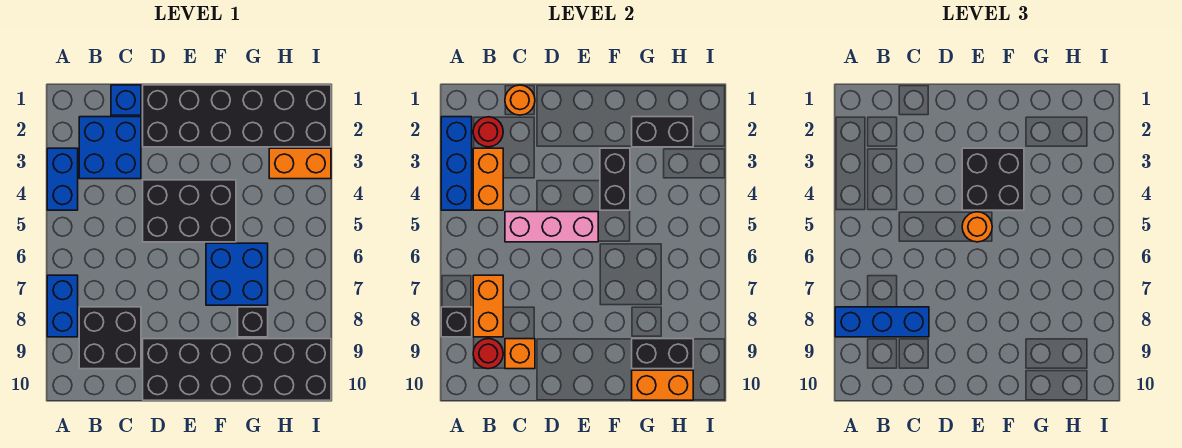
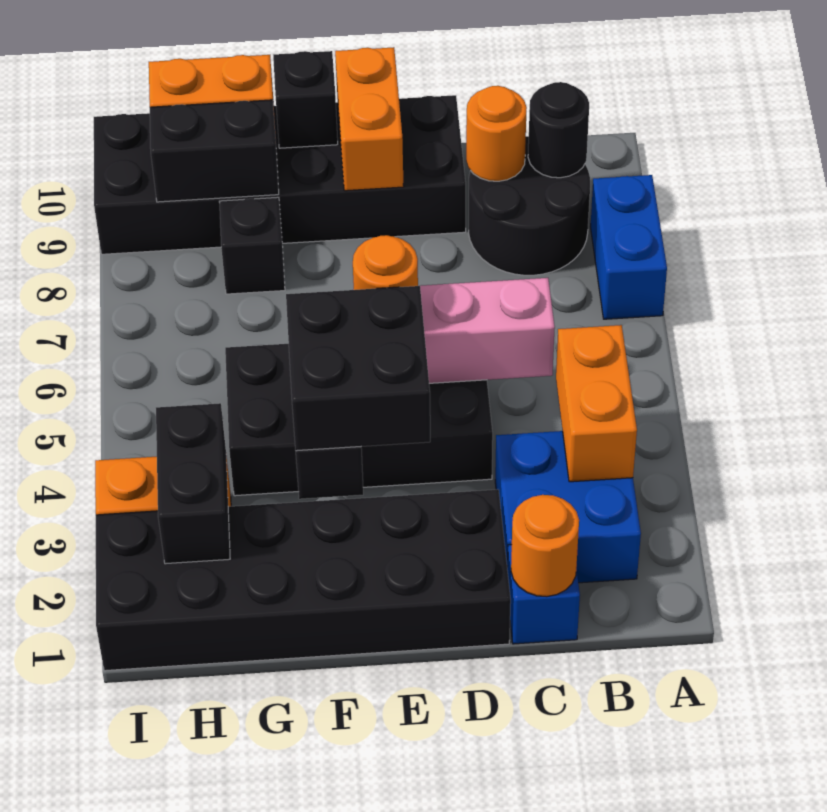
blue brick A2:A4 level 2 -> none
blue brick A3:A4 level 1 -> none
black brick A8 level 2 -> black brick F10 level 2
blue brick A8:C8 level 3 -> none
red round brick B2 level 2 -> none
orange brick B7:B8 level 2 -> orange brick E9:E10 level 2
black brick B8:C9 level 1 -> black round brick B8:C9 level 1
red round brick B9 level 2 -> black round brick B9 level 2
orange brick C9 level 2 -> orange round brick C9 level 2
black brick D4:F5 level 1 -> black brick D4:G5 level 1
blue brick F6:G7 level 1 -> none
black brick G2:H2 level 2 -> black brick H2:H3 level 2

